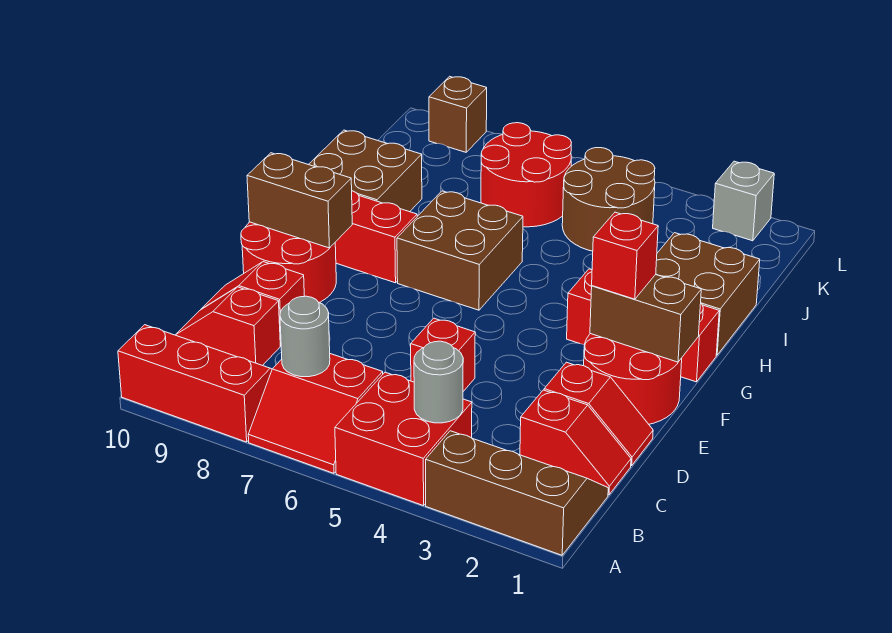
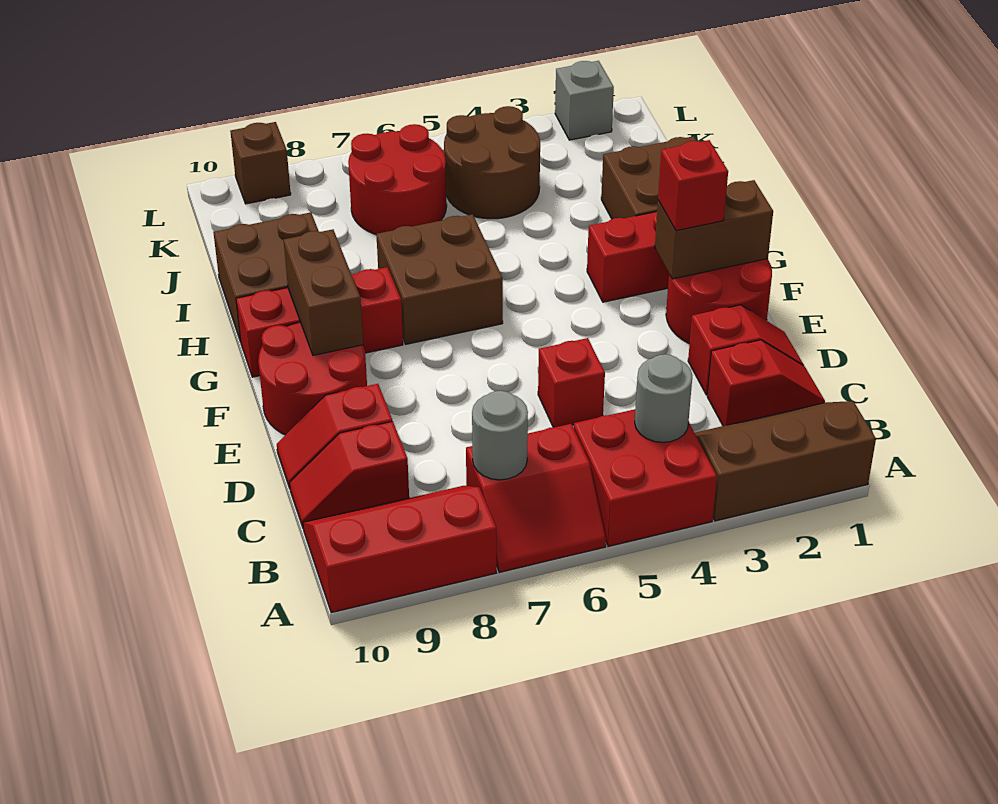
brown brick F9:F10 level 2 -> brown brick F9:G9 level 2

